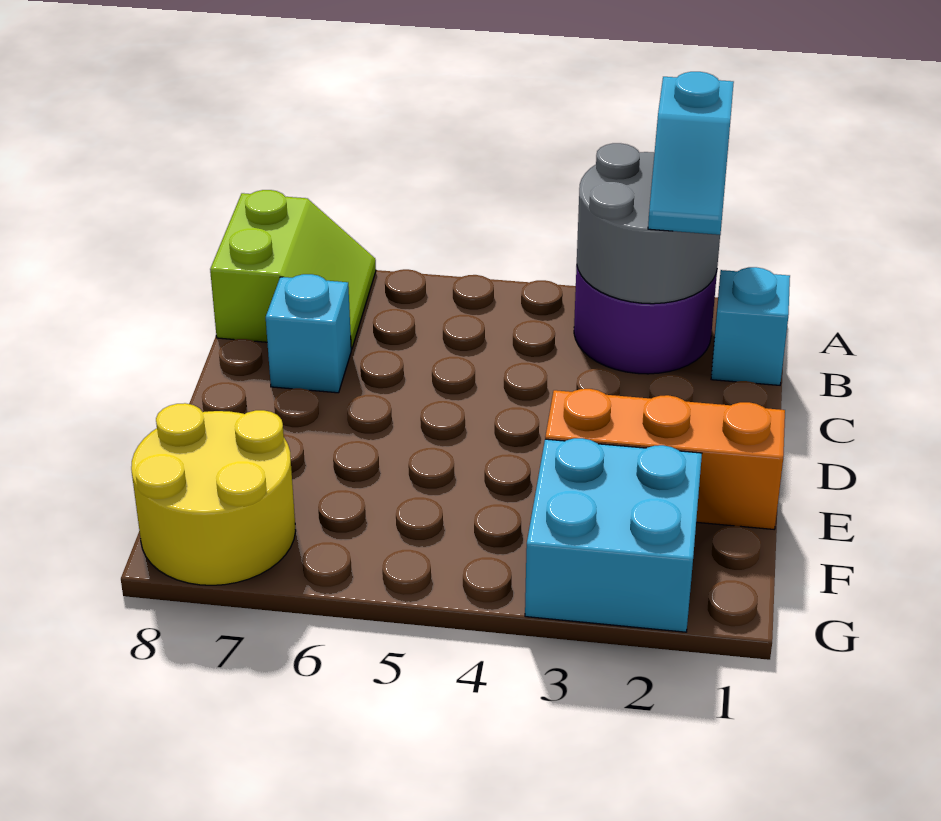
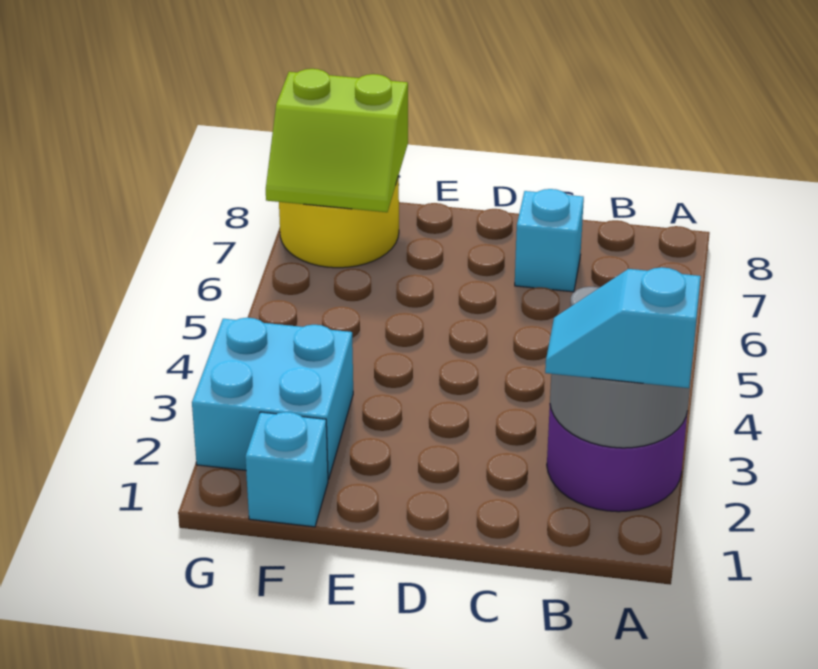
lime slope A7:B8 level 1 top 8 -> lime slope F7:G8 level 2 top 8
cyan brick B1 level 1 -> cyan brick F1 level 1
orange brick E1:E3 level 1 -> none

